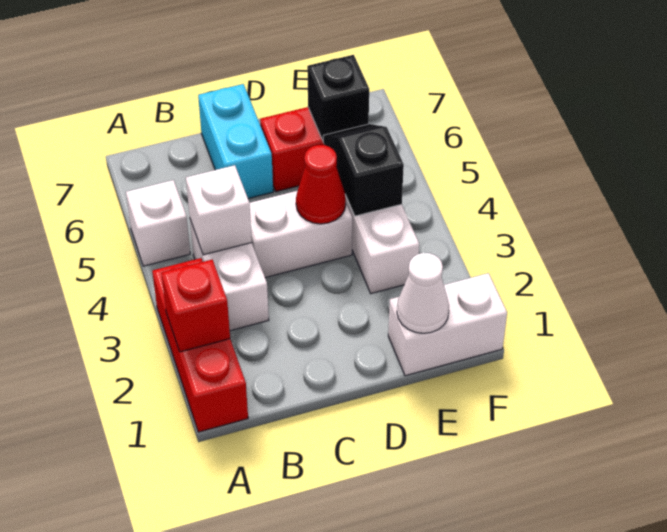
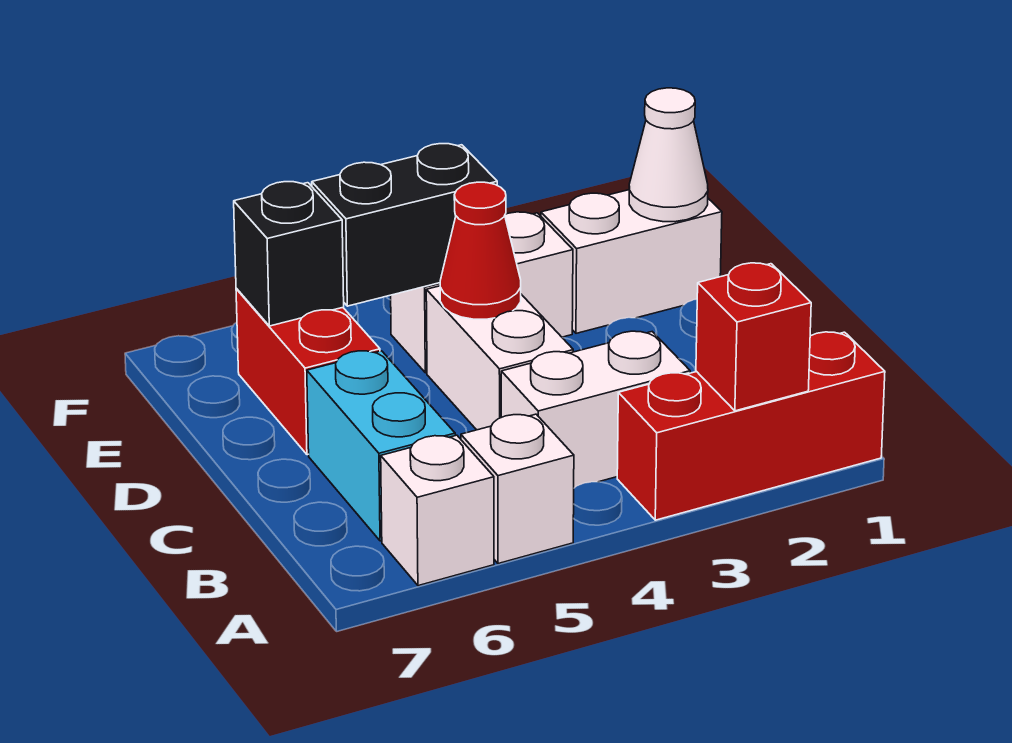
white brick B4 level 2 -> white brick A6 level 1
cyan brick C6:C7 level 1 -> cyan brick B6:C6 level 1
white brick E1:F1 level 1 -> white brick E1:E2 level 1
black slope E4:E5 level 2 top 4 -> black brick E4:E5 level 2

